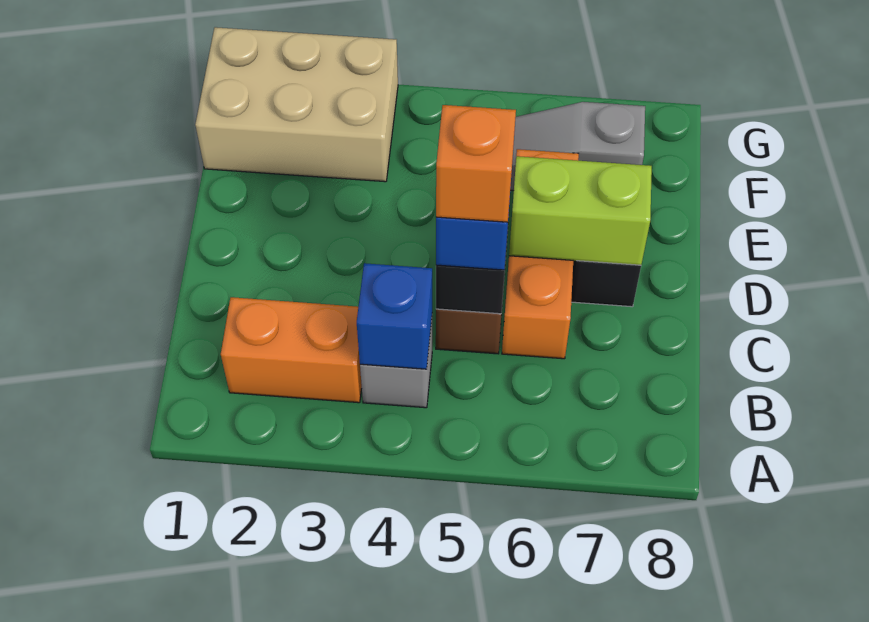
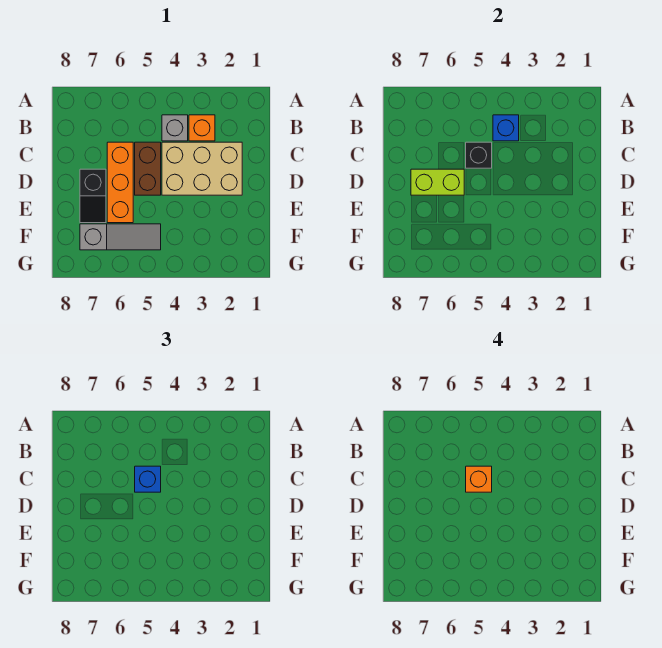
orange brick B2:B3 level 1 -> orange brick B3 level 1
tan brick F1:G3 level 1 -> tan brick C2:D4 level 1

